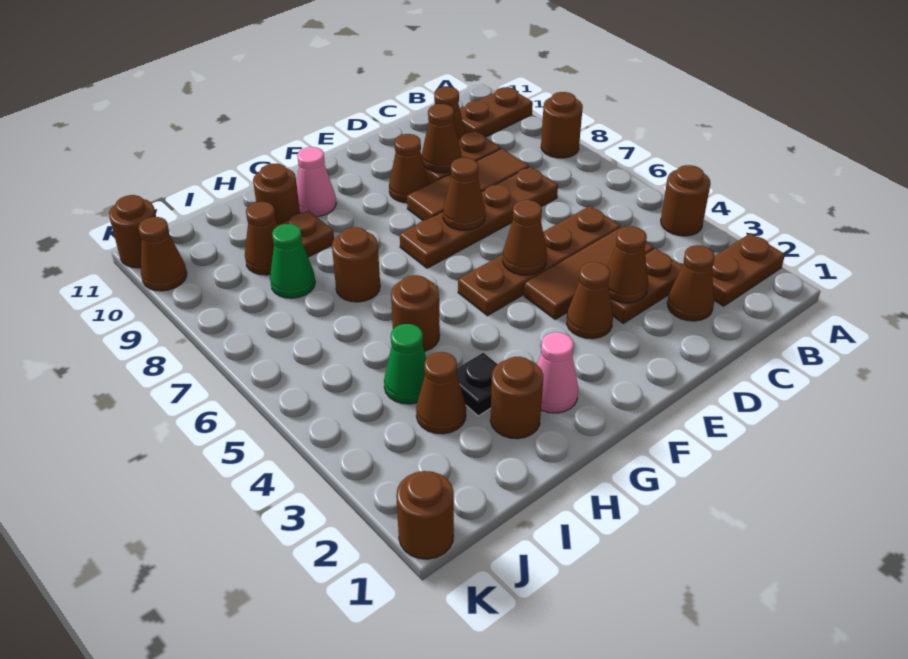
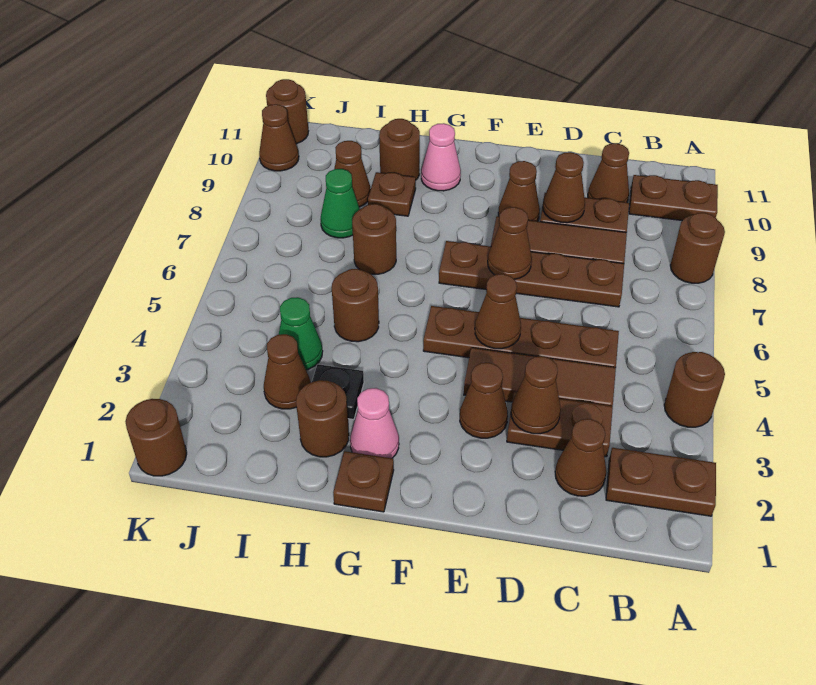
none -> brown plate G1 level 1

